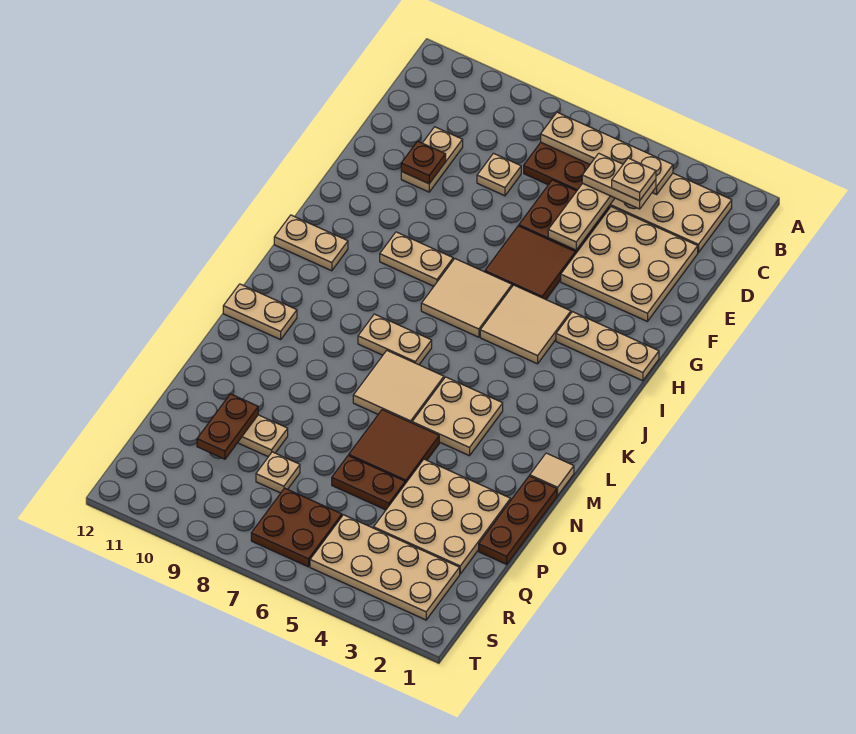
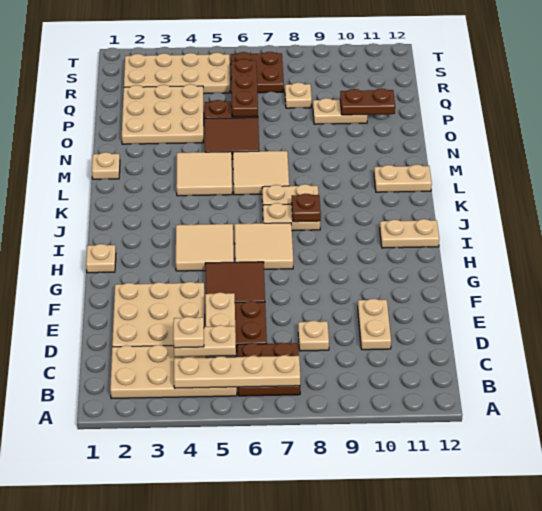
brown plate E10 level 2 -> brown plate J8 level 2
tan plate H1:H3 level 1 -> tan plate H1 level 1
tan plate H8:H9 level 1 -> tan plate J7:J8 level 1
tan plate L4:M5 level 1 -> tan tile L4:M5 level 1
tan tile M1 level 1 -> tan plate M1 level 1
brown plate N1:P1 level 1 -> brown plate P6:R6 level 2
brown plate P10:Q10 level 2 -> brown plate P10:P11 level 2

